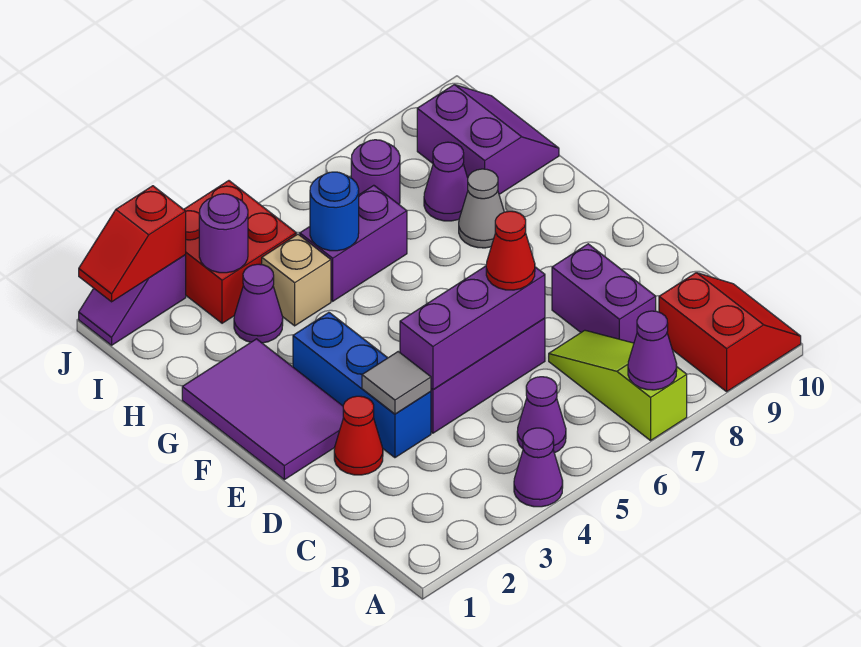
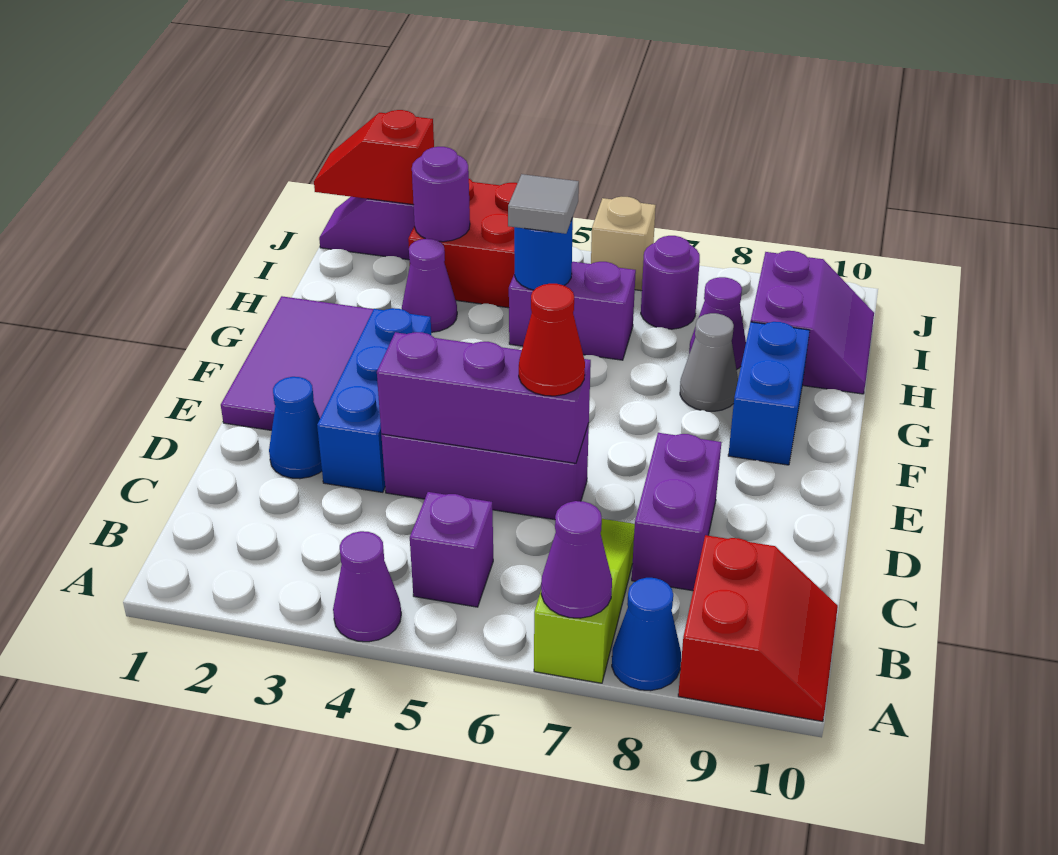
none -> blue cone A8 level 1
purple cone B5 level 1 -> purple brick B5 level 1
red cone D2 level 1 -> blue cone D2 level 1
grey tile D3 level 2 -> grey tile H5 level 3
none -> blue brick F9:G9 level 1
tan brick H4 level 1 -> tan brick J6 level 1

